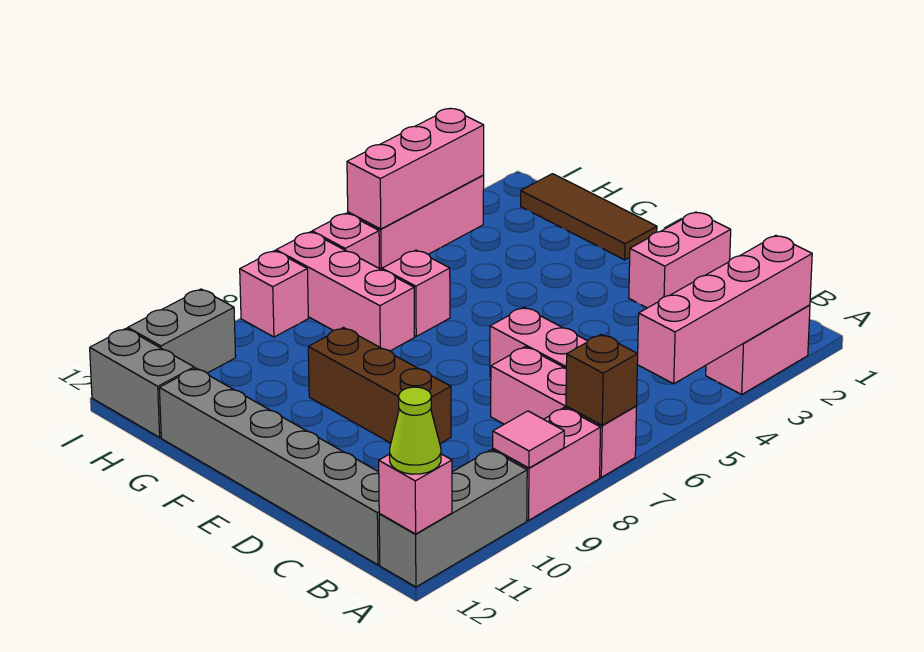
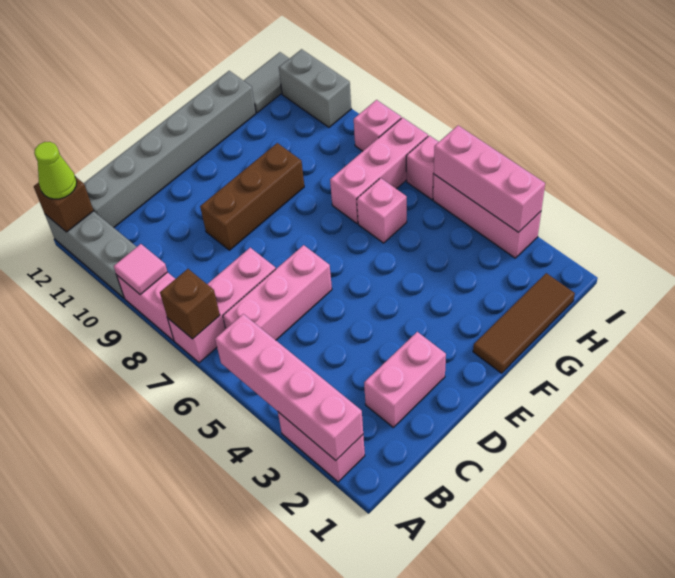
pink brick A12 level 2 -> brown brick A12 level 2
pink brick D1:D2 level 1 -> pink brick C2:D2 level 1
grey brick H12:I12 level 1 -> grey tile H12:I12 level 1

